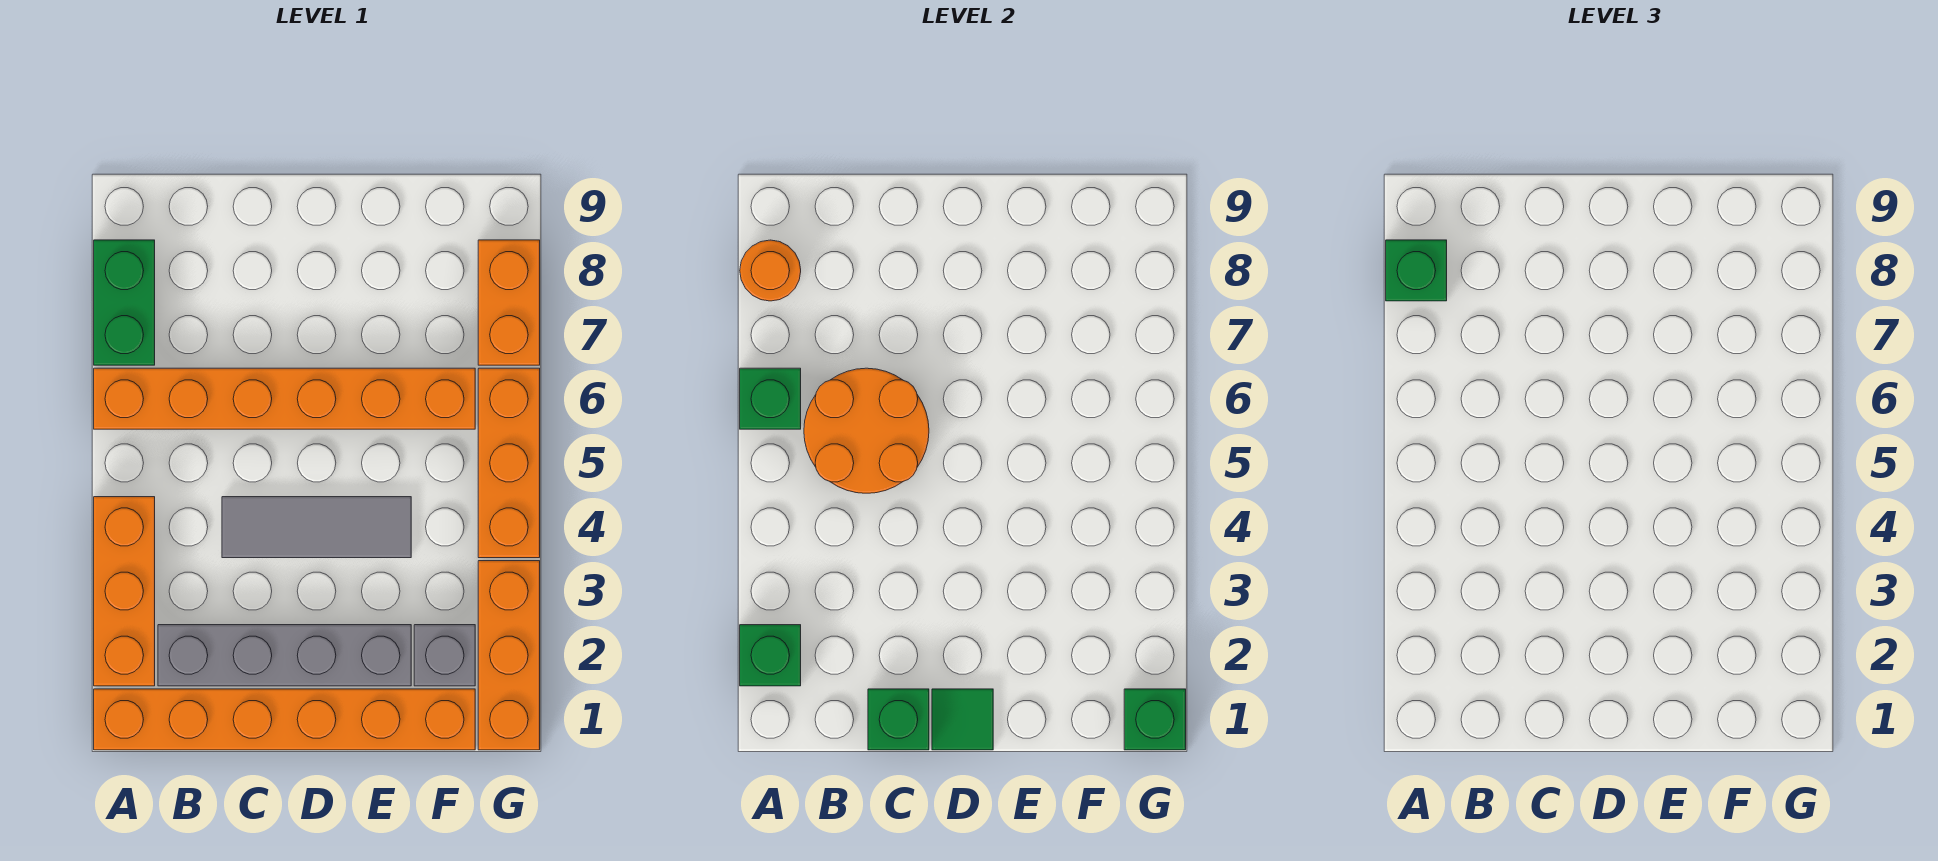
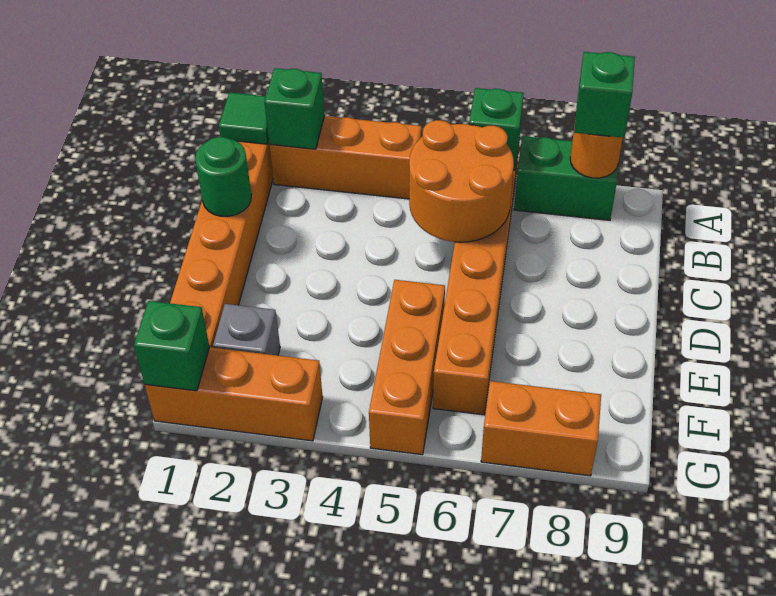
grey brick B2:E2 level 1 -> none
green brick C1 level 2 -> green round brick C1 level 2
grey tile C4:E4 level 1 -> none
green tile D1 level 2 -> green tile A1 level 2
orange brick G4:G6 level 1 -> orange brick E5:G5 level 1

